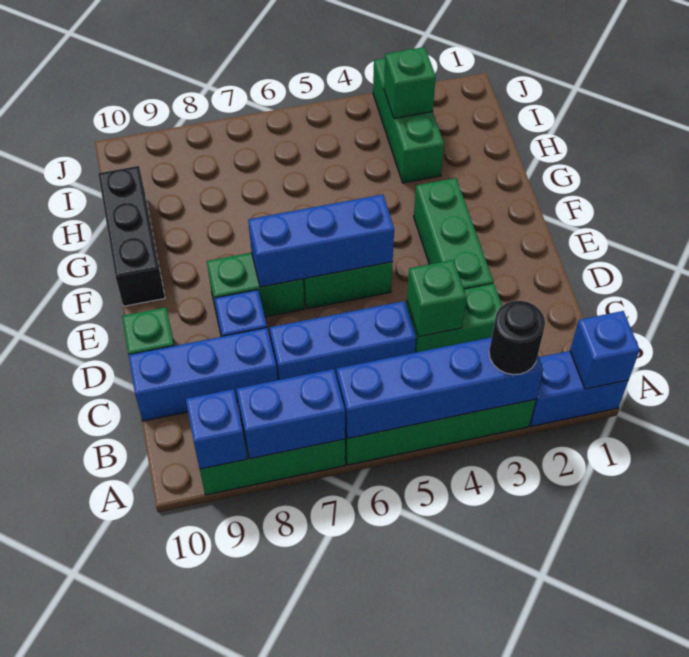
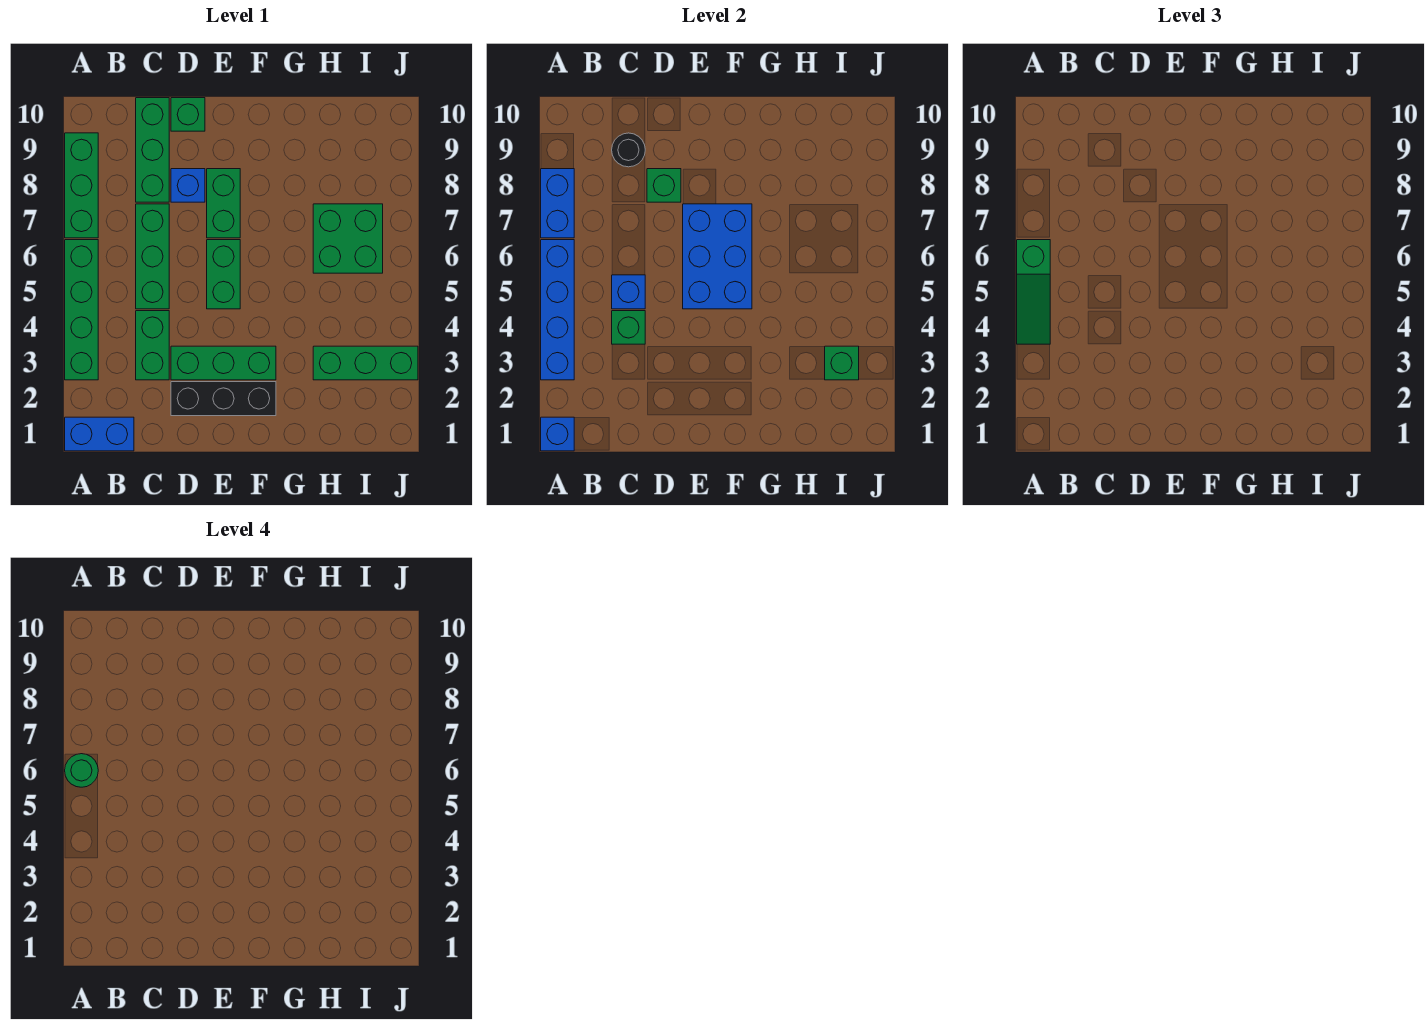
blue brick A1:A2 level 1 -> blue brick A1:B1 level 1
black round brick A3 level 3 -> black round brick C9 level 2
none -> green slope A4:A6 level 3 top 6
none -> green round brick A6 level 4
blue brick A9 level 2 -> blue brick C5 level 2
blue brick C5:C7 level 1 -> green brick C5:C7 level 1
blue brick C8:C10 level 1 -> green brick C8:C10 level 1
none -> green brick D8 level 2
blue brick E5:E7 level 2 -> blue brick E5:F7 level 2
black brick F10:H10 level 1 -> black brick D2:F2 level 1
none -> green brick H6:I7 level 1

